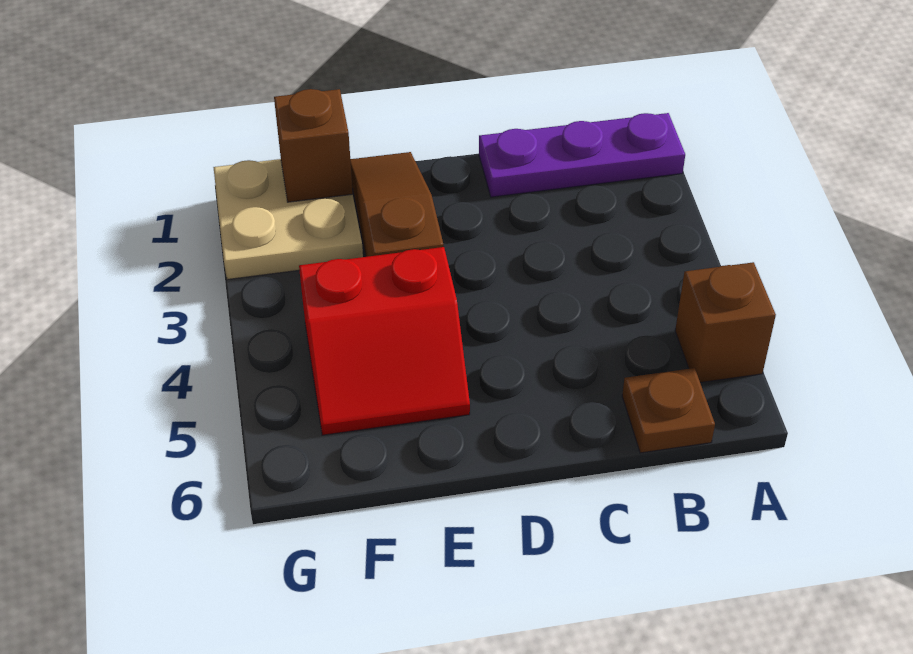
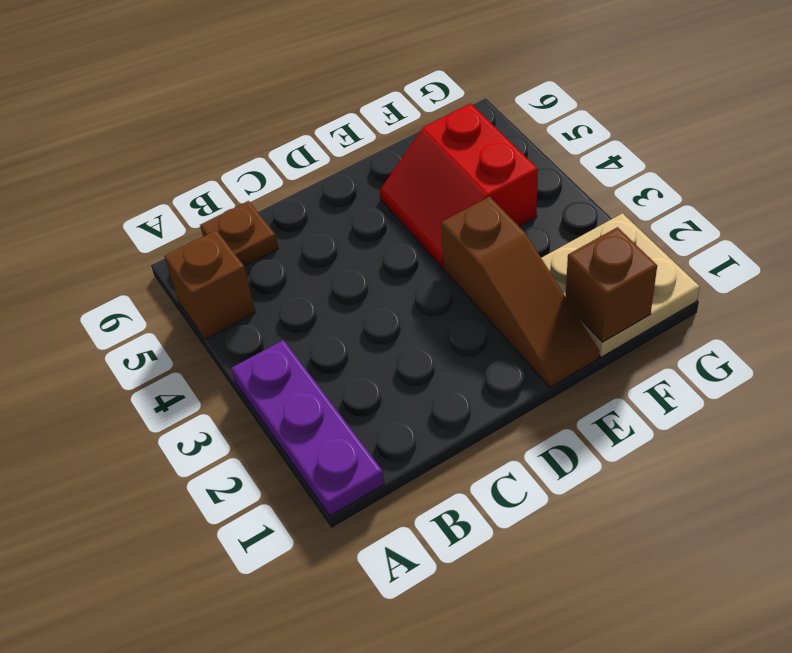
purple plate A1:C1 level 1 -> purple plate A1:A3 level 1
red slope E4:F5 level 1 top 4 -> red slope E4:F5 level 1 top F

